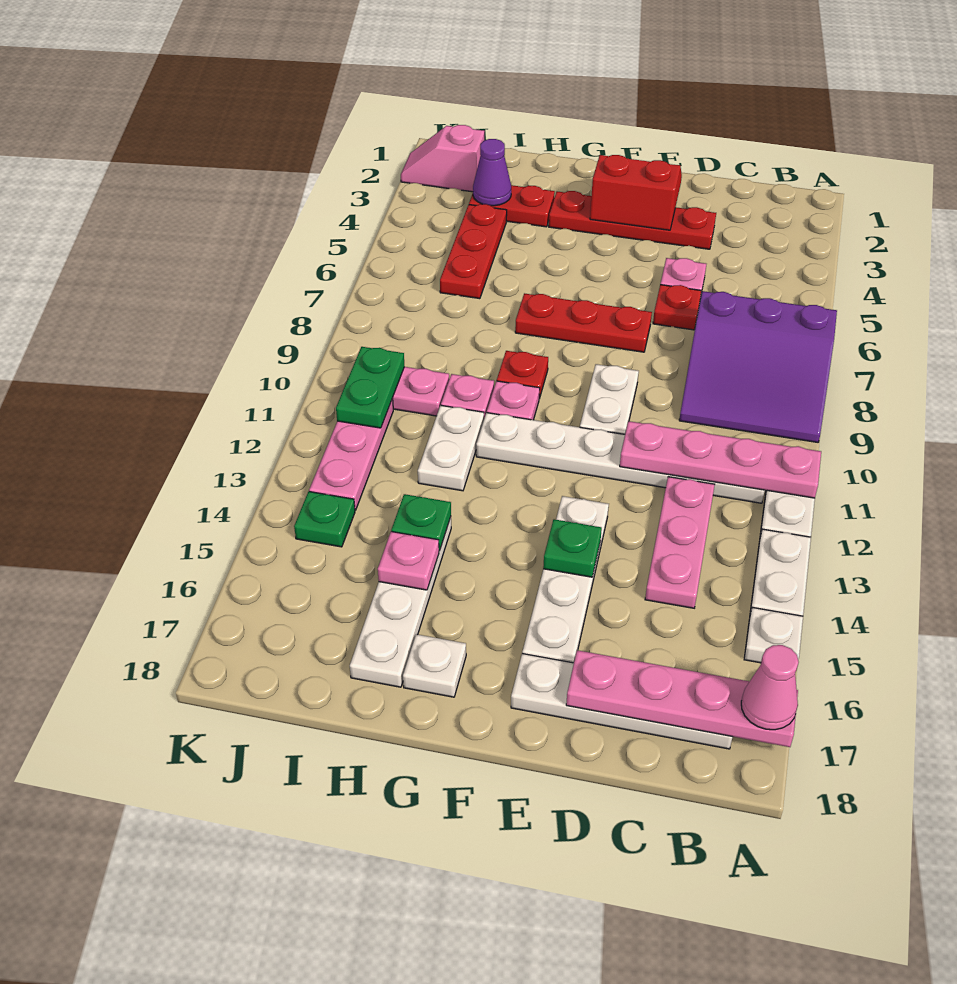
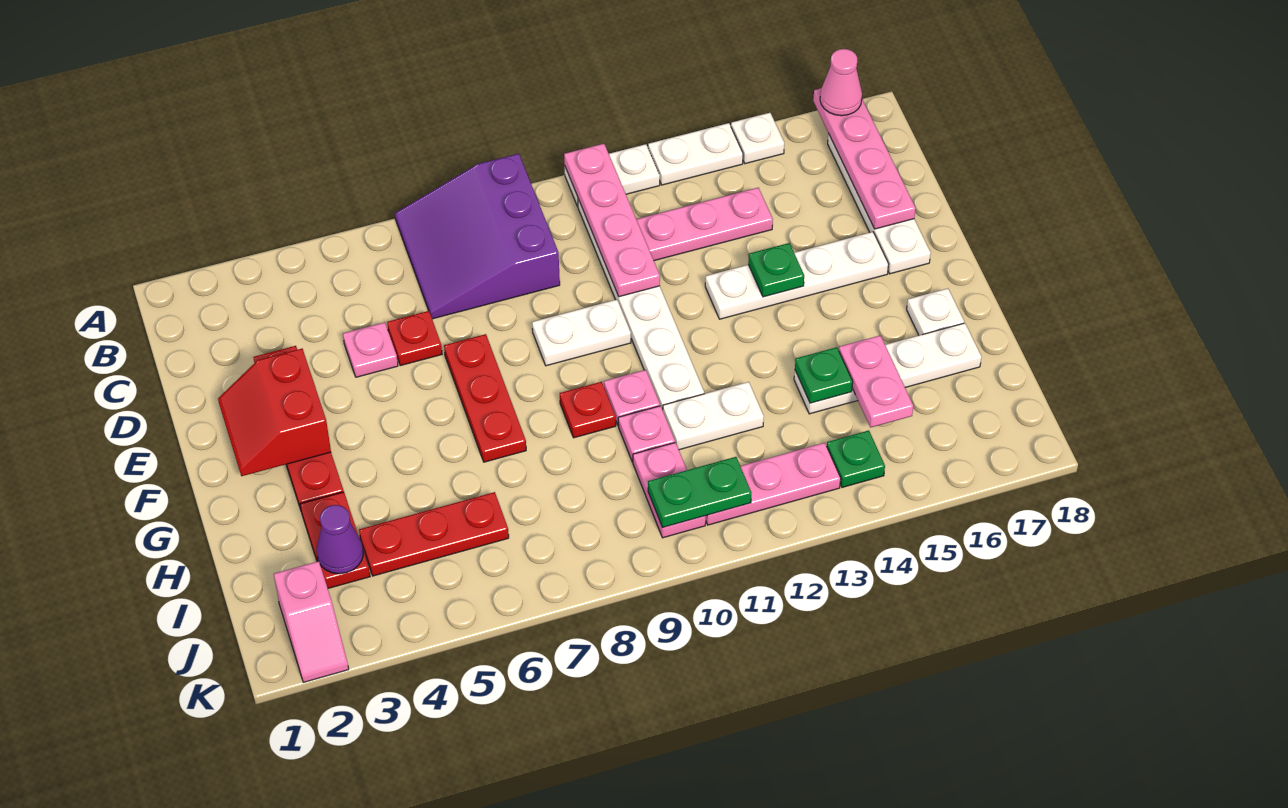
purple slope A7:C9 level 1 top 7 -> purple slope A7:C9 level 1 top 9
pink plate H15 level 2 -> pink plate H15:I15 level 2

